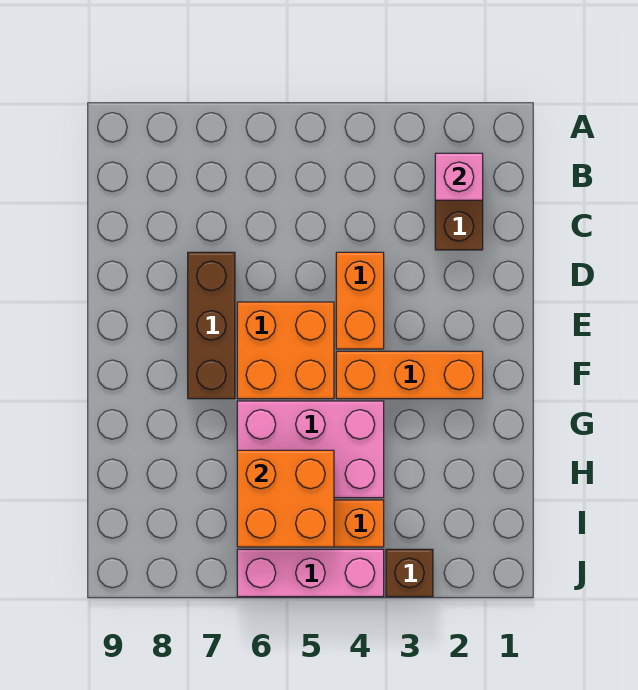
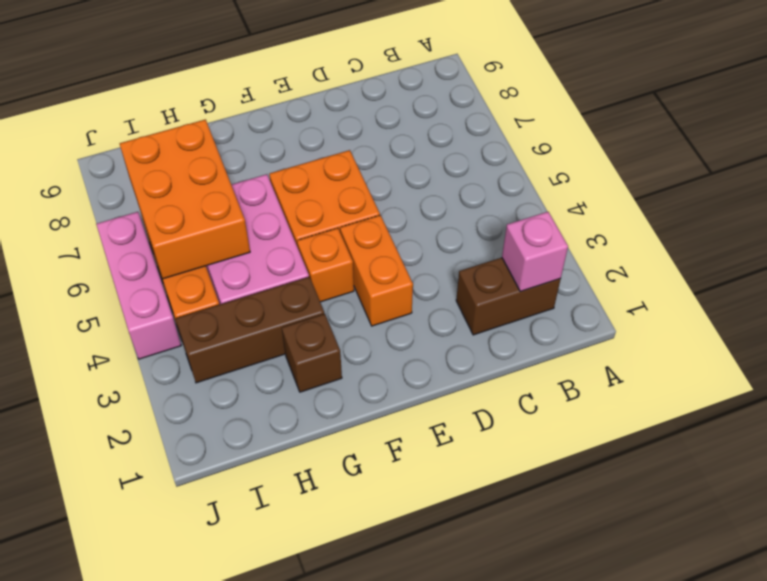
orange brick D4:E4 level 1 -> orange brick E3:E4 level 1
brown brick D7:F7 level 1 -> brown brick G3:I3 level 1
orange brick F2:F4 level 1 -> orange brick F4 level 1
orange brick H5:I6 level 2 -> orange brick H5:I7 level 2
brown brick J3 level 1 -> brown brick G2 level 1

